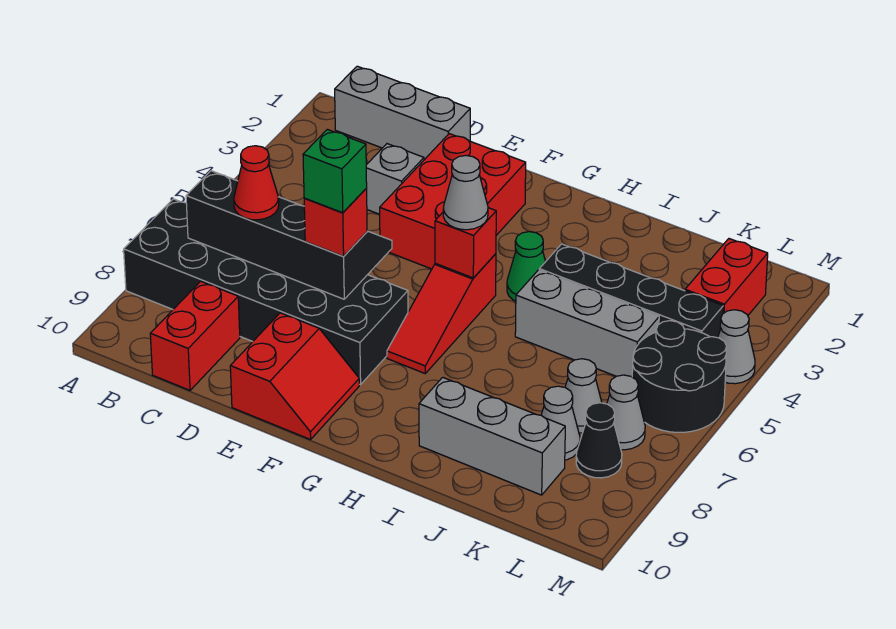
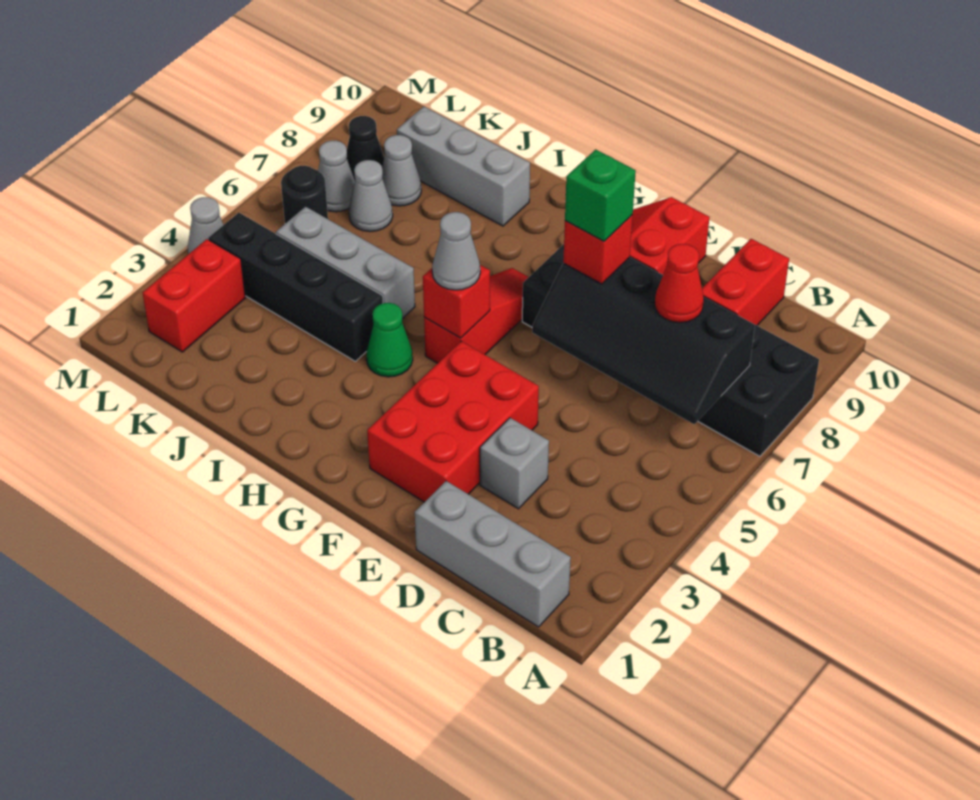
black round brick L5:M6 level 1 -> black round brick L6 level 1

